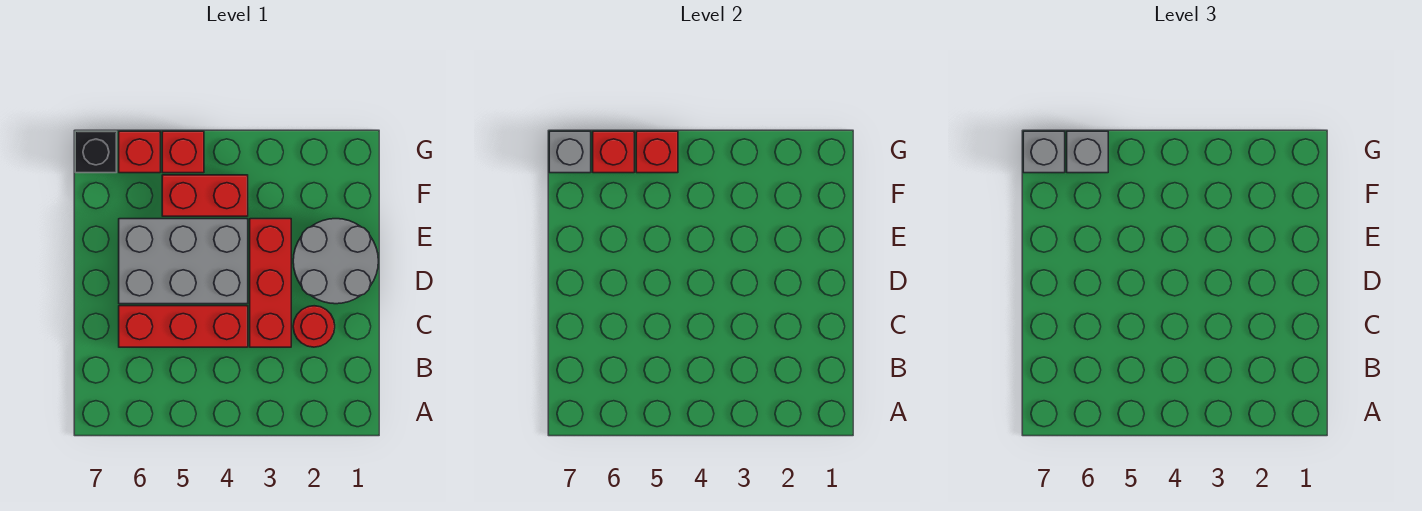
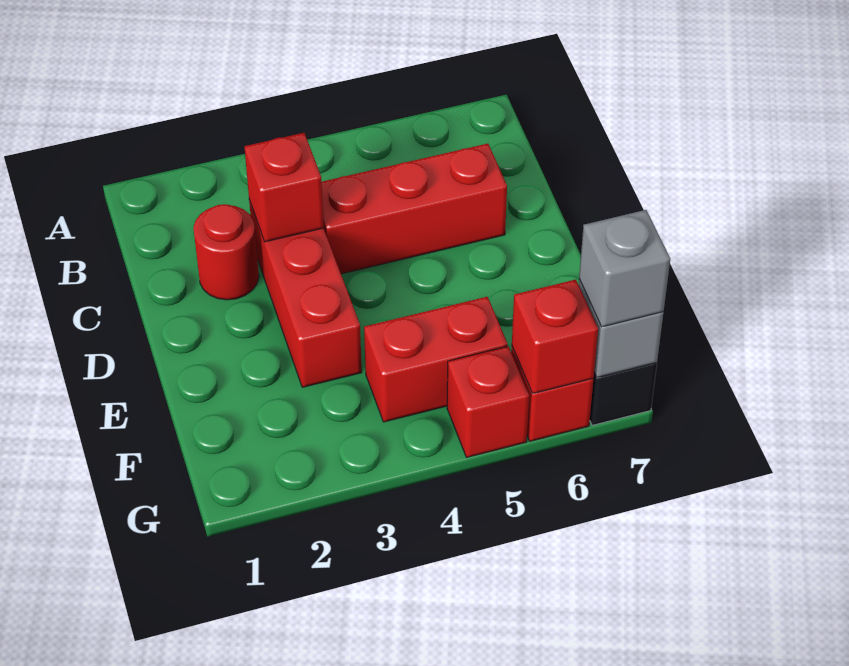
grey round brick D1:E2 level 1 -> none
grey brick D4:E6 level 1 -> none
red brick G5 level 2 -> red brick C3 level 2
grey brick G6 level 3 -> none

